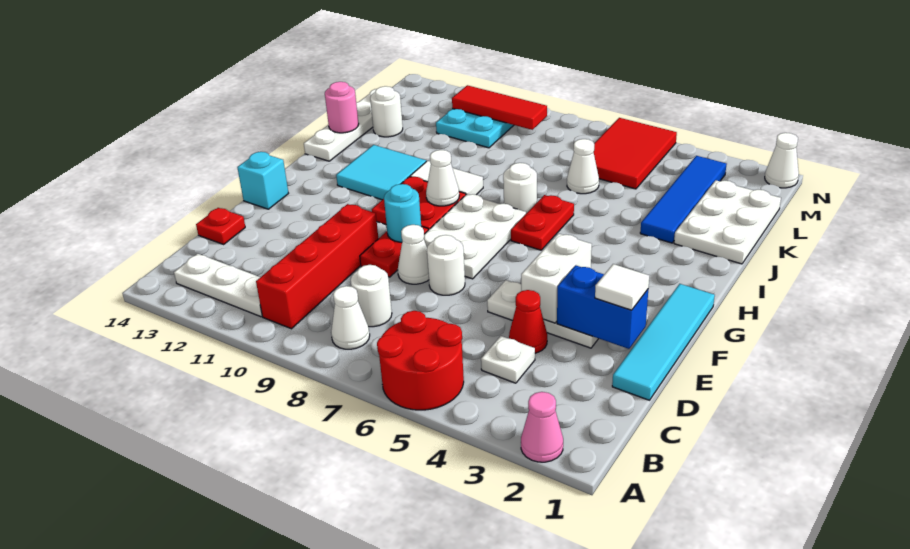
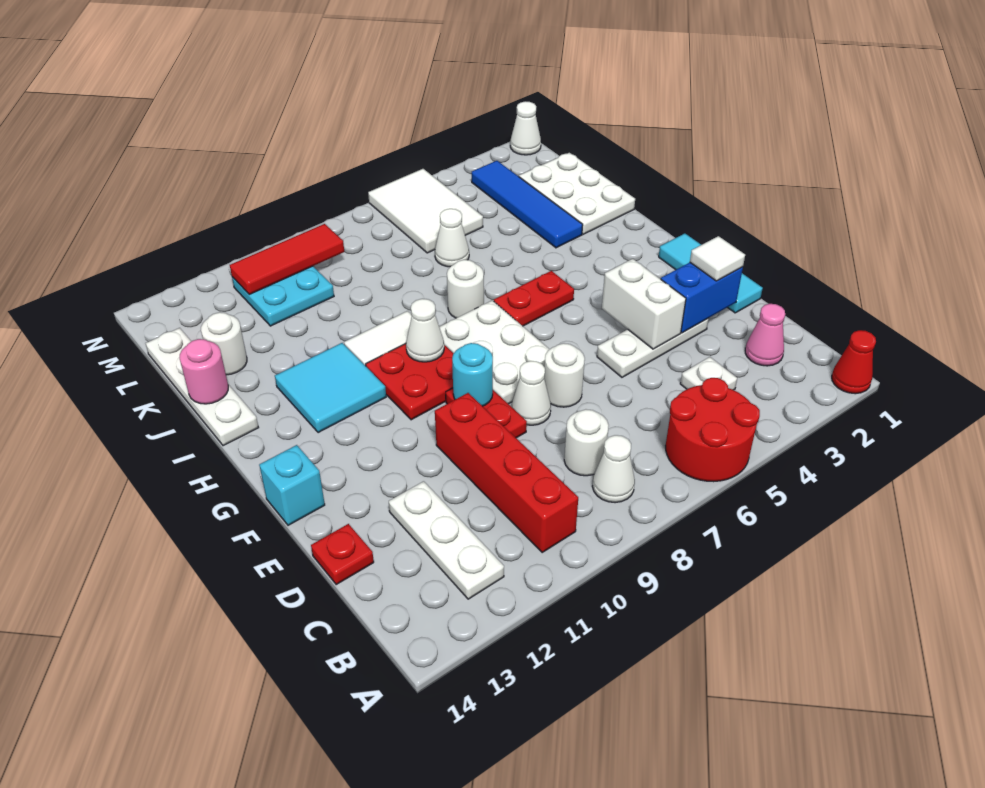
pink cone A2 level 1 -> pink cone C2 level 1
white plate B11:B13 level 1 -> white plate B12:D12 level 1
cyan tile D1:G1 level 1 -> cyan tile E1:G1 level 1
red cone D4 level 1 -> red cone A1 level 1
red plate H6:I6 level 1 -> red plate H5:H6 level 1
red tile L5:N6 level 1 -> white tile L5:N6 level 1

